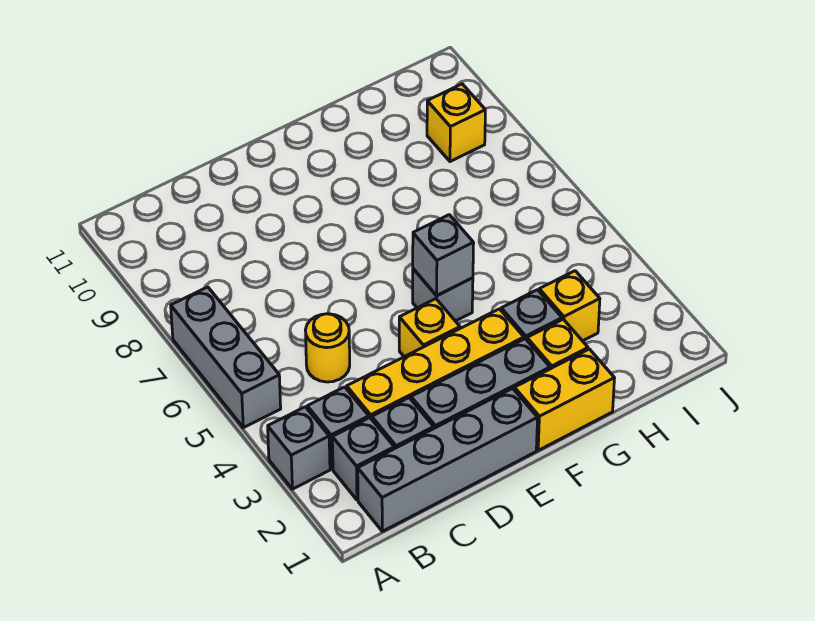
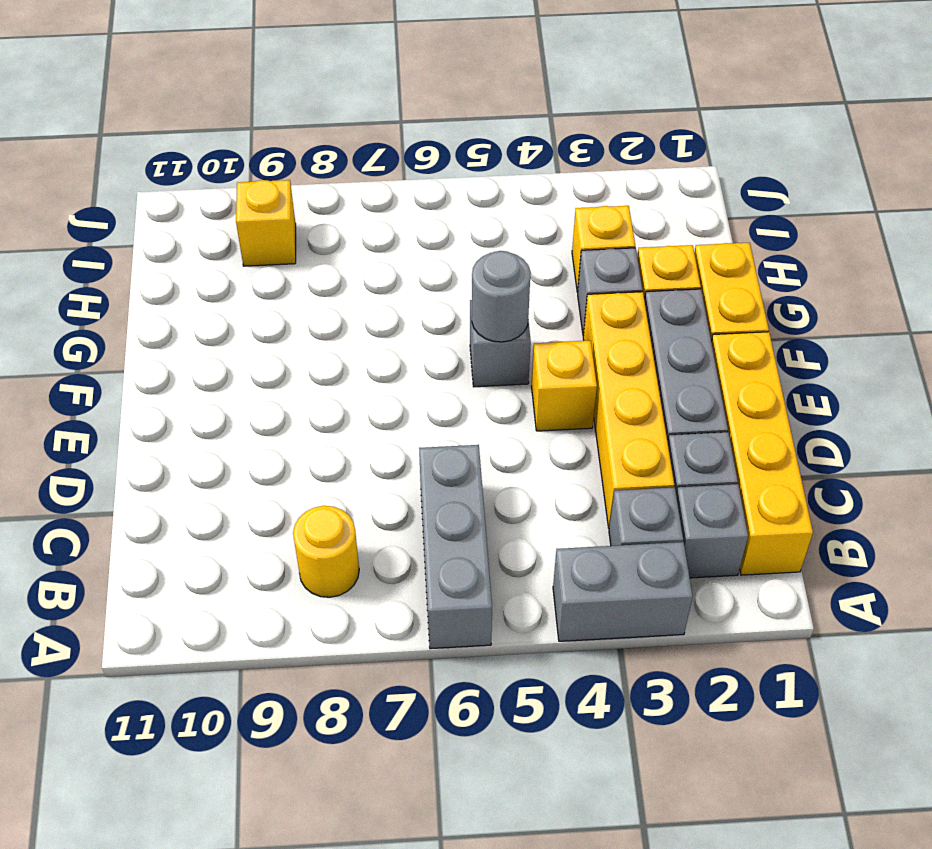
grey brick A3 level 1 -> grey brick A3:A4 level 1
grey brick A5:A7 level 1 -> grey brick A6:C6 level 1
grey brick B1:E1 level 1 -> yellow brick B1:E1 level 1
yellow round brick C5 level 1 -> yellow round brick B8 level 1
grey brick F5 level 2 -> grey round brick F5 level 2

